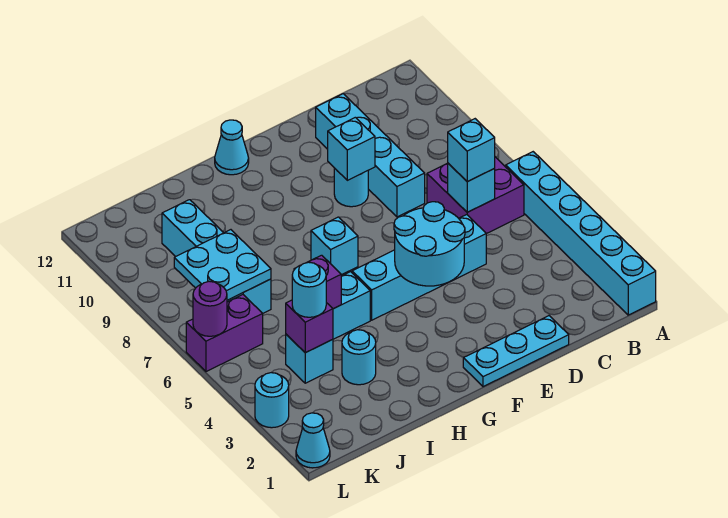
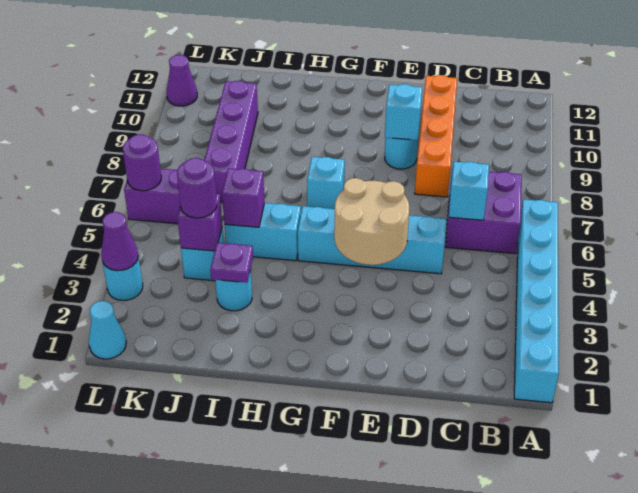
cyan brick C6 level 3 -> none
cyan plate D1:F1 level 1 -> none
cyan brick D8:D11 level 1 -> orange brick D8:D11 level 1
cyan round brick E4:F5 level 2 -> tan round brick E4:F5 level 2
cyan cone G12 level 1 -> none
none -> purple plate I3 level 2
cyan round brick J4 level 3 -> purple round brick J4 level 3
cyan brick J7:J10 level 1 -> purple brick J7:J10 level 1
cyan plate J7:K8 level 2 -> none
none -> purple cone L3 level 2
none -> purple cone L11 level 1

